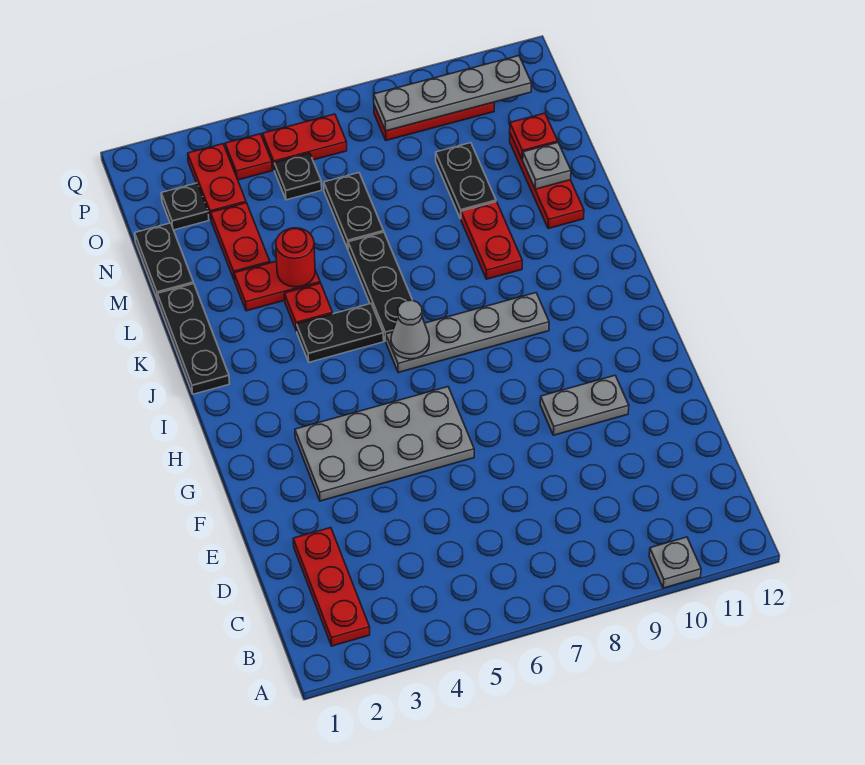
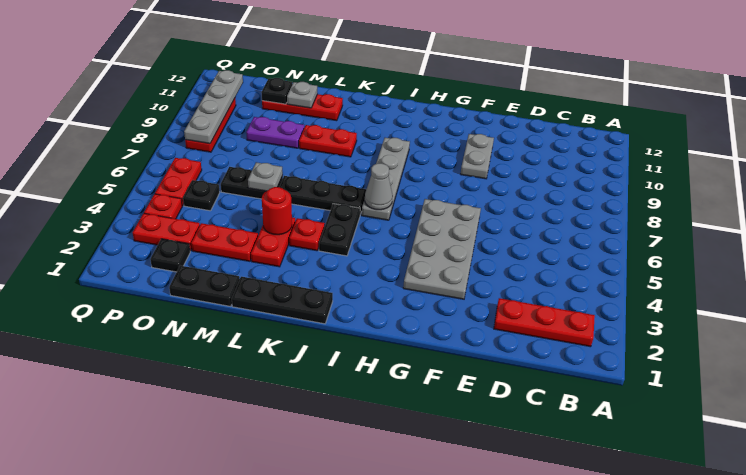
grey plate A10 level 1 -> grey plate M6 level 2
black plate M9:N9 level 1 -> purple plate M9:N9 level 1
red plate N11 level 2 -> black plate N11 level 2

